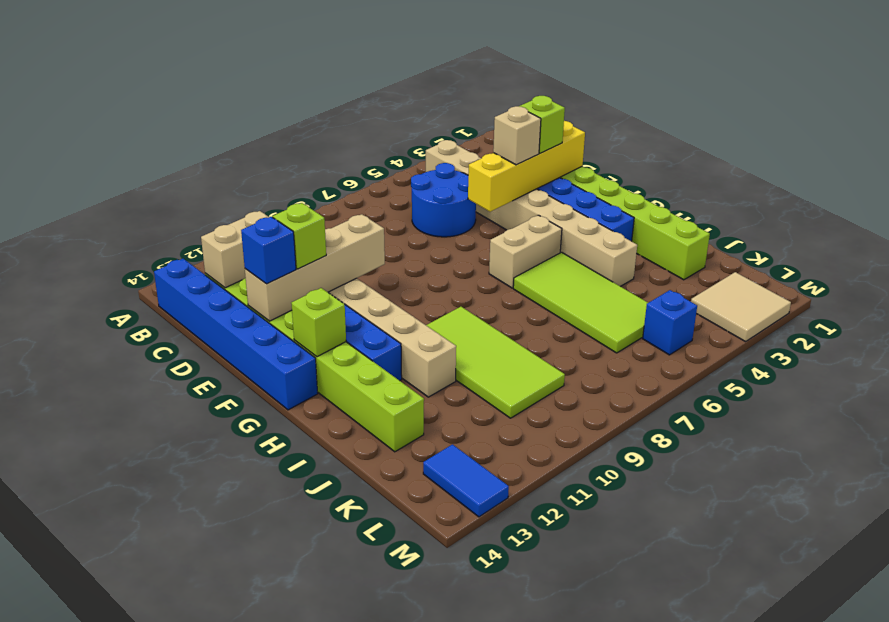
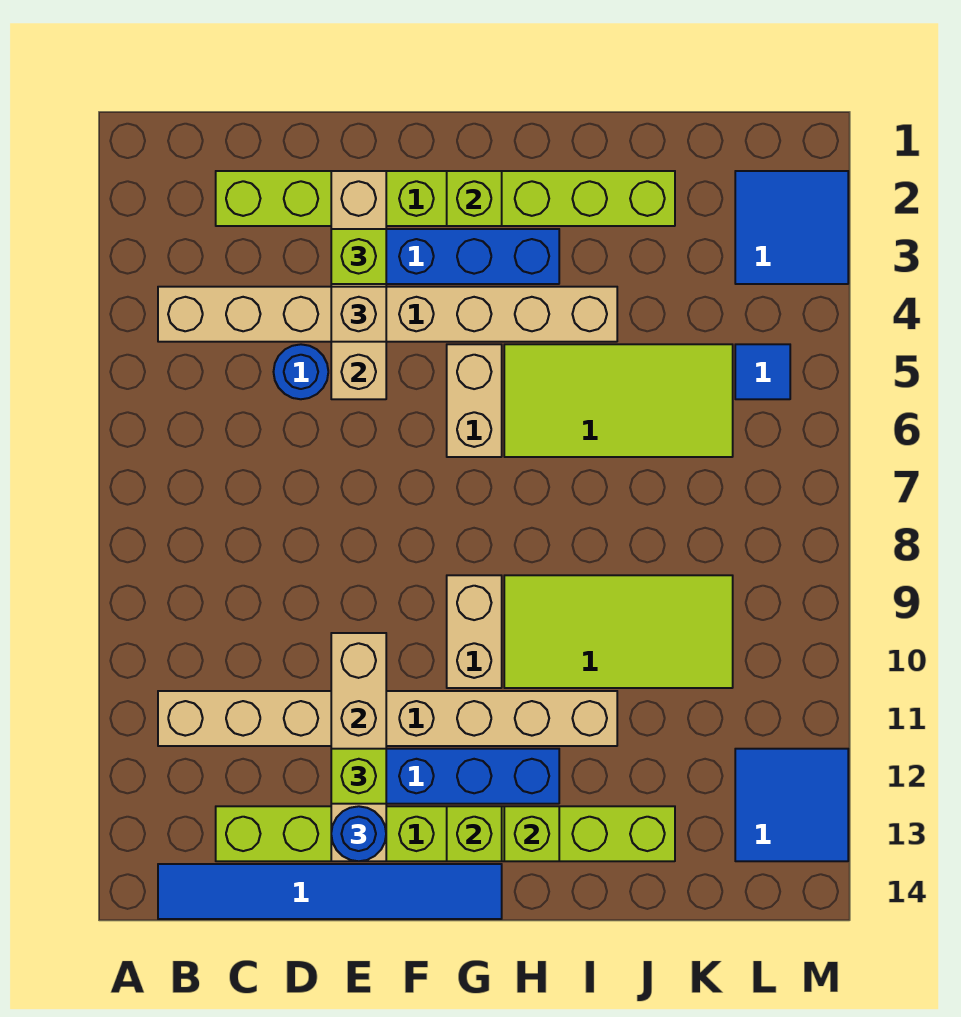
blue brick B14:G14 level 1 -> blue tile B14:G14 level 1
blue round brick C5:D6 level 1 -> blue round brick D5 level 1
tan brick C12:C13 level 2 -> tan brick G9:G10 level 1
yellow brick E2:E5 level 2 -> tan brick E2:E5 level 2
blue brick E13 level 3 -> blue round brick E13 level 3
none -> lime brick G2 level 2
none -> lime brick H13 level 2
tan tile L2:M3 level 1 -> blue tile L2:M3 level 1
blue brick L5 level 1 -> blue tile L5 level 1
blue tile L13:M13 level 1 -> blue tile L12:M13 level 1

